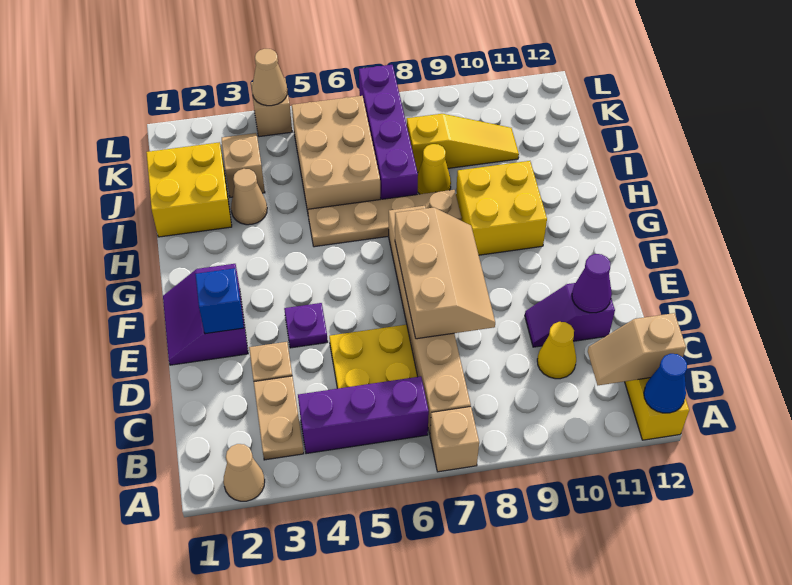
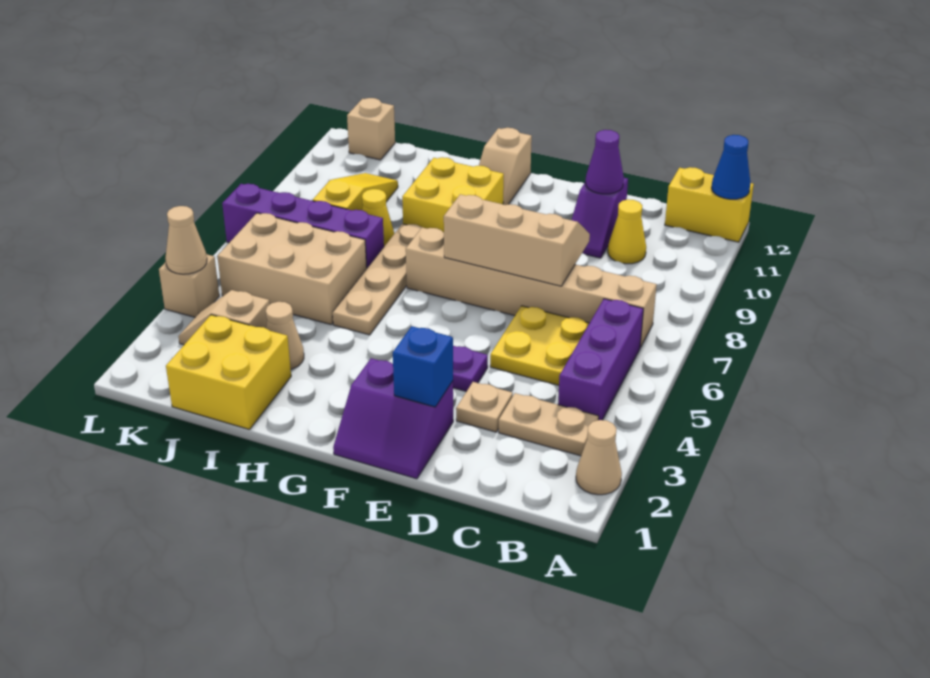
tan brick A7 level 1 -> tan brick K12 level 1
tan slope B11:B12 level 2 top 12 -> tan slope G11:G12 level 1 top 12

